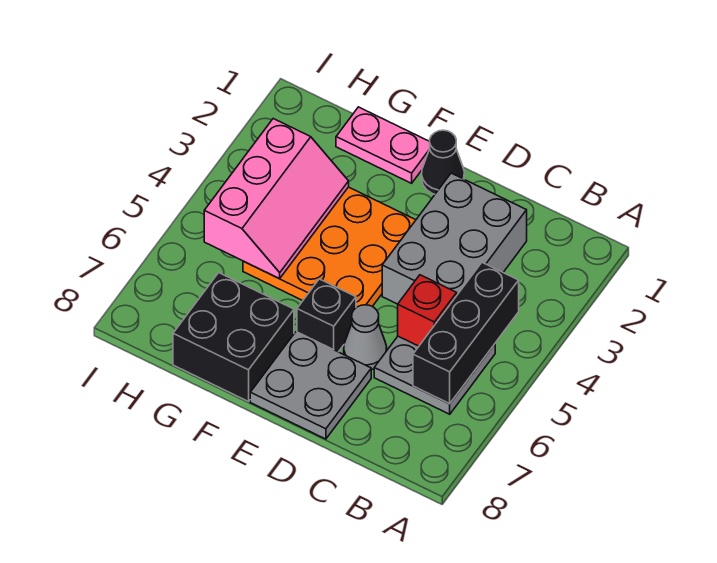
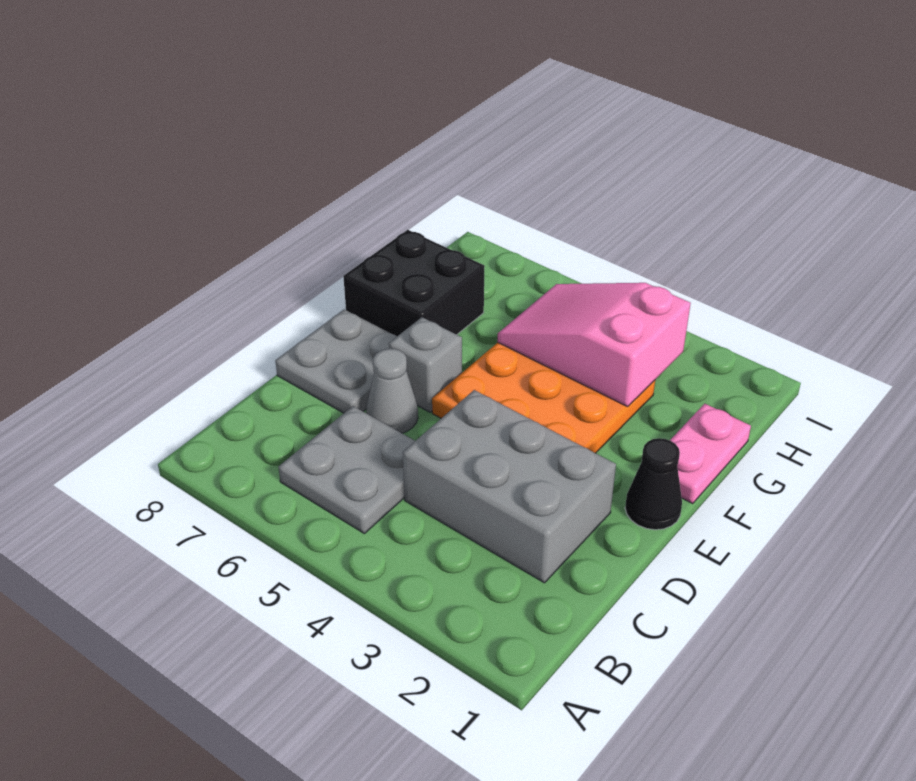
black brick B4:B6 level 2 -> none
red brick C5 level 2 -> none
black brick E6 level 1 -> grey brick E6 level 1
pink slope G3:H5 level 2 top H -> pink slope G3:H5 level 2 top 3

